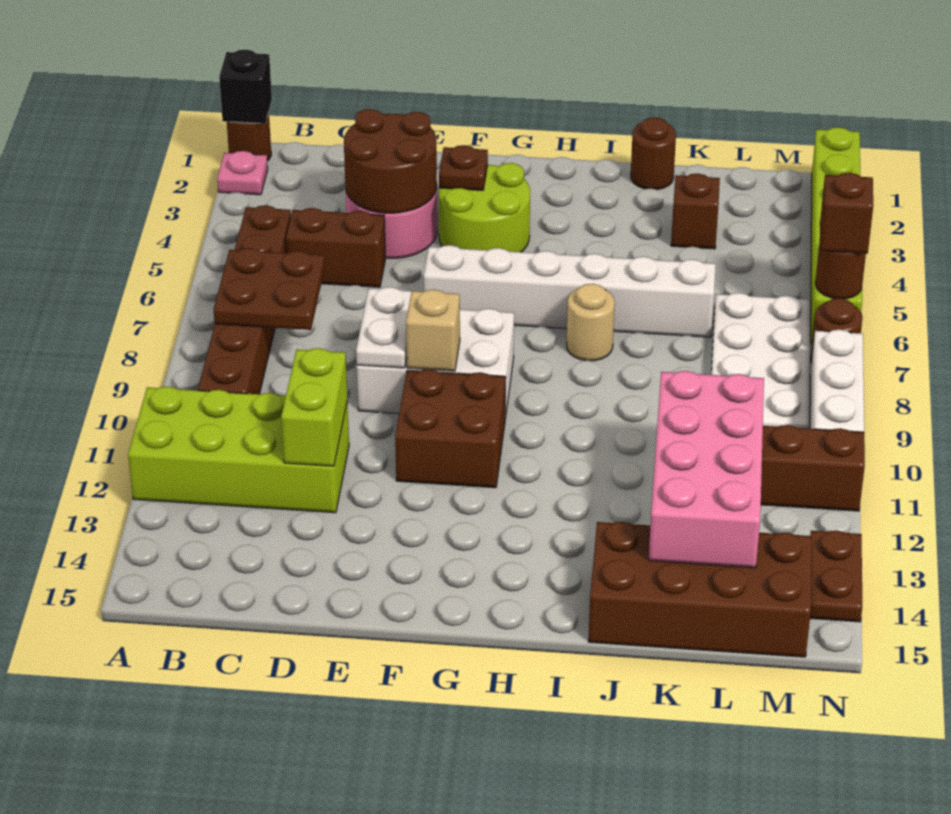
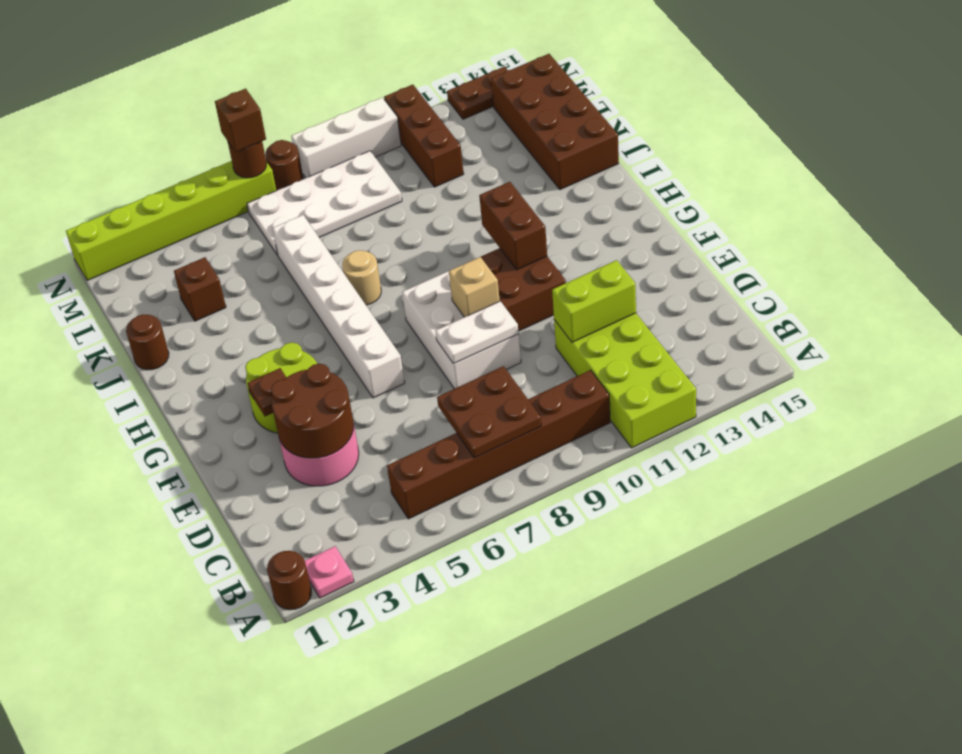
black brick A1 level 2 -> none
brown brick C5:D5 level 1 -> brown brick G11:H11 level 2
pink brick K11:L14 level 2 -> none

